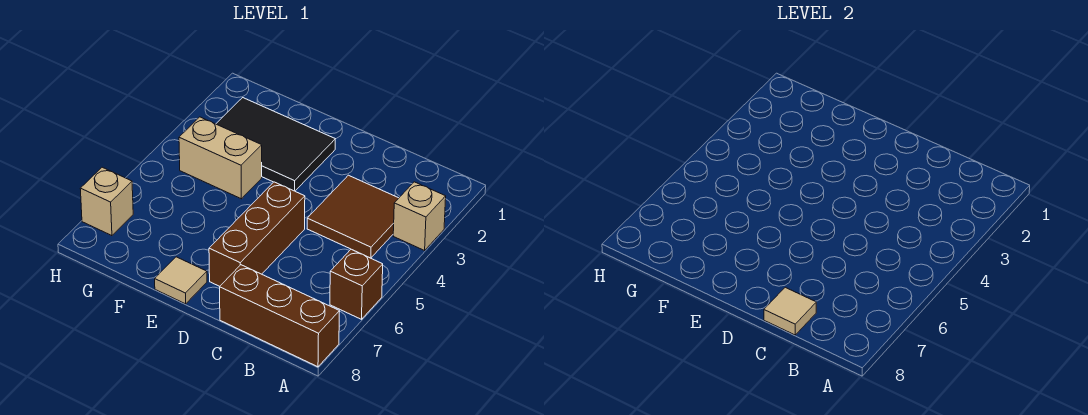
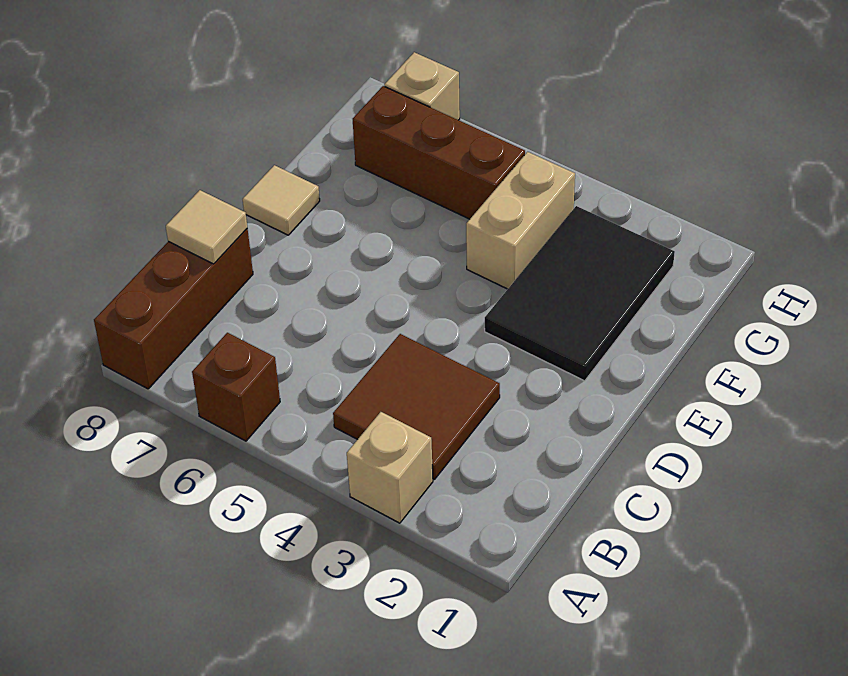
brown brick D5:D7 level 1 -> brown brick G5:G7 level 1

